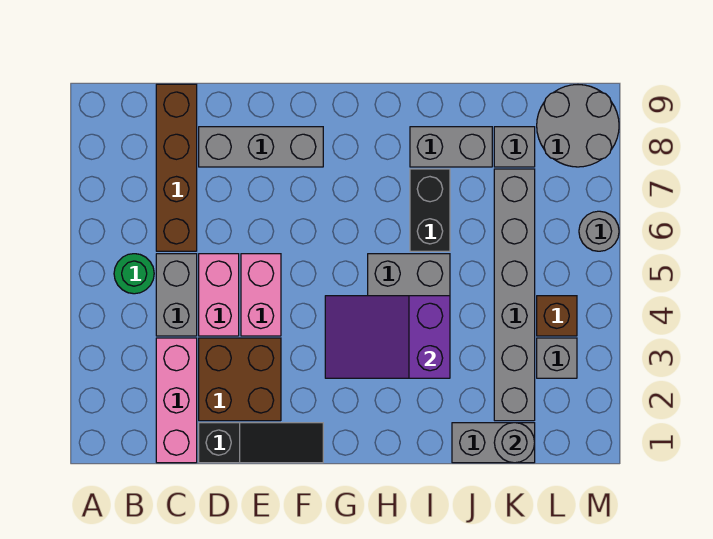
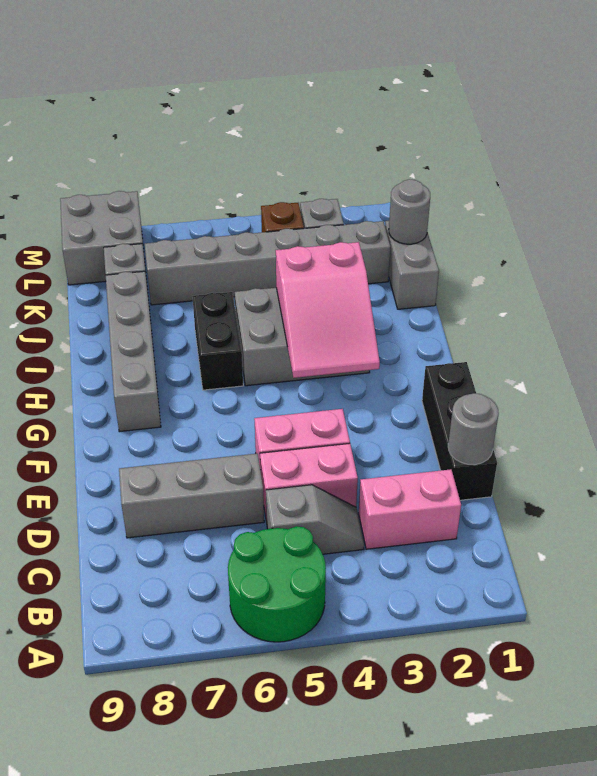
green round brick B5 level 1 -> green round brick A5:B6 level 1
pink brick C1:C3 level 1 -> pink brick C2:C3 level 1
grey brick C4:C5 level 1 -> grey slope C4:C5 level 1 top 5
brown brick C6:C9 level 1 -> none
black slope D1:F1 level 1 top D -> black brick D1:F1 level 1
brown brick D2:E3 level 1 -> none
grey brick D8:F8 level 1 -> grey brick D6:D8 level 1
purple slope G3:I4 level 2 top I -> pink slope G3:I4 level 2 top I
black brick I6:I7 level 1 -> black brick H6:I6 level 1
grey brick I8:J8 level 1 -> grey brick G8:J8 level 1
grey round brick L8:M9 level 1 -> grey brick L8:M9 level 1
grey round brick M6 level 1 -> grey round brick D1 level 2

